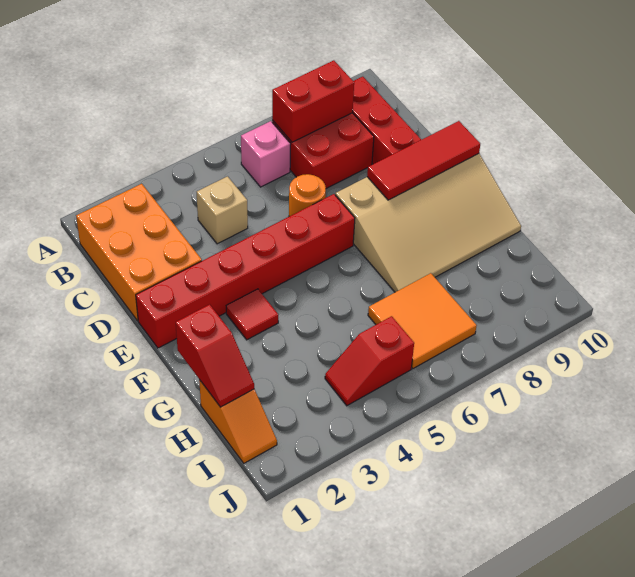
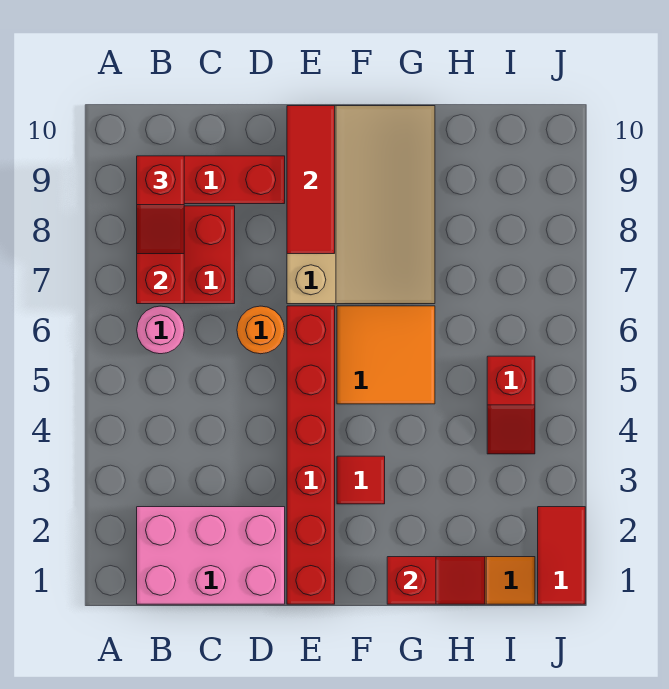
orange brick B1:D2 level 1 -> pink brick B1:D2 level 1
pink brick B6 level 1 -> pink round brick B6 level 1
none -> red slope B8:B9 level 3 top 9
tan brick C4 level 1 -> none
orange tile H6:I7 level 1 -> orange tile F5:G6 level 1
none -> red tile J1:J2 level 1

